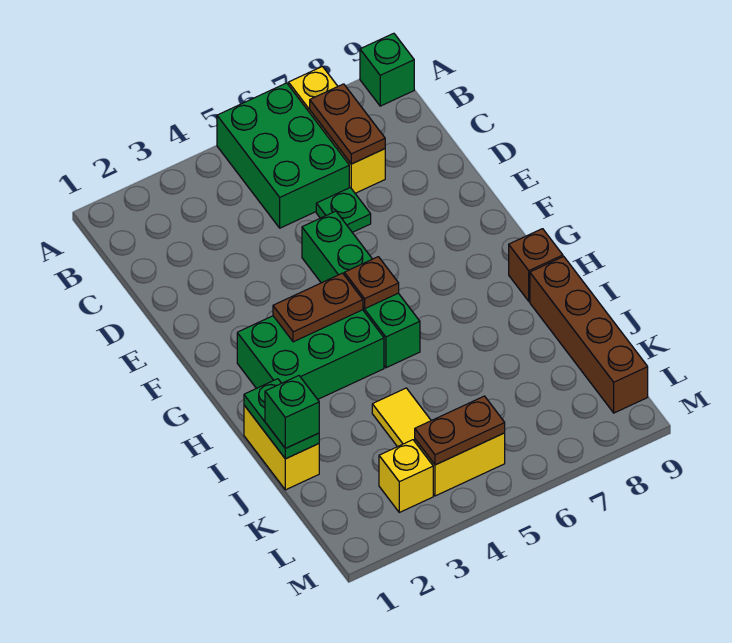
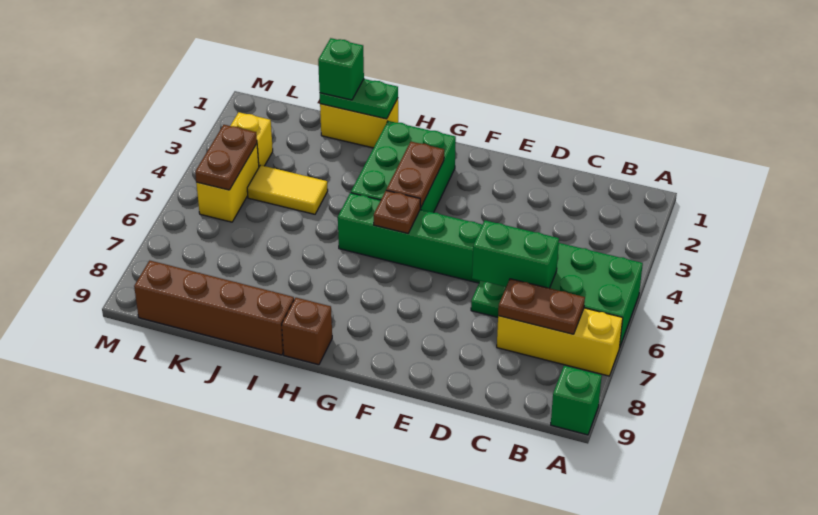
none -> green brick C6:D6 level 2

